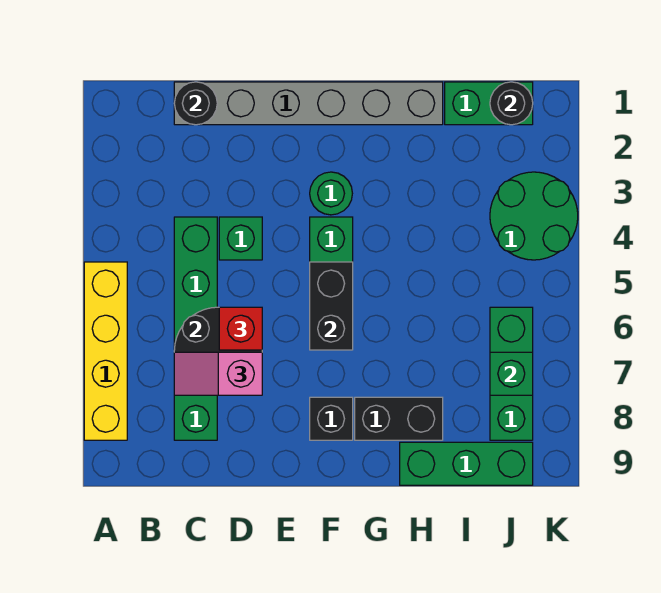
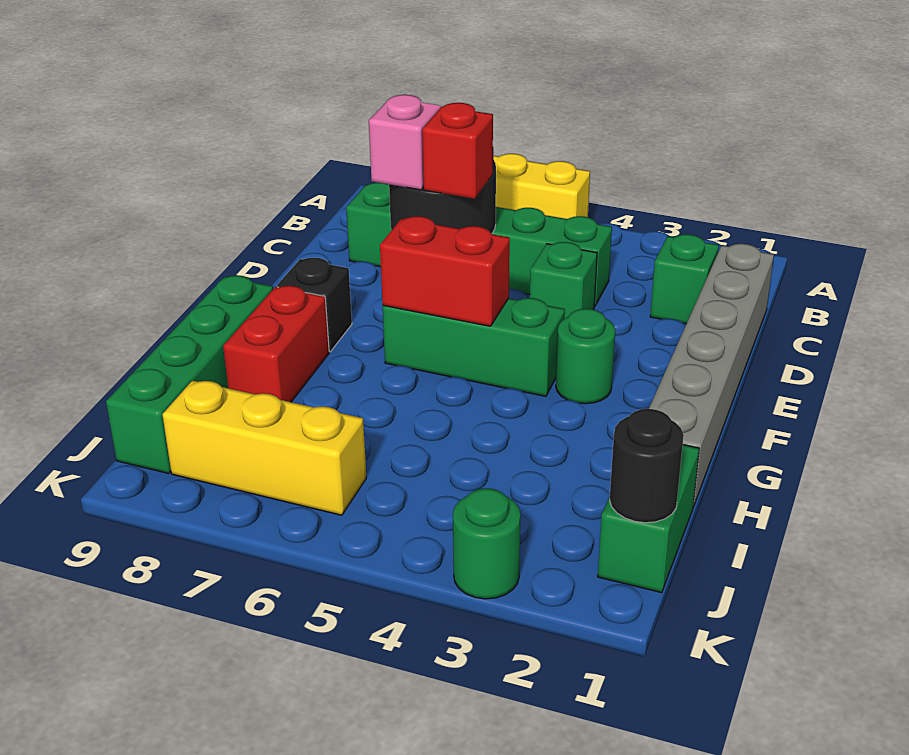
black round brick C1 level 2 -> none
black brick F5:F6 level 2 -> red brick F5:F6 level 2
black brick G8:H8 level 1 -> red brick G8:H8 level 1
green brick H9:J9 level 1 -> green brick G9:J9 level 1
green round brick J3:K4 level 1 -> green round brick K3 level 1
green brick J6:J8 level 1 -> yellow brick J6:J8 level 1
green brick J7 level 2 -> green brick C2 level 1

